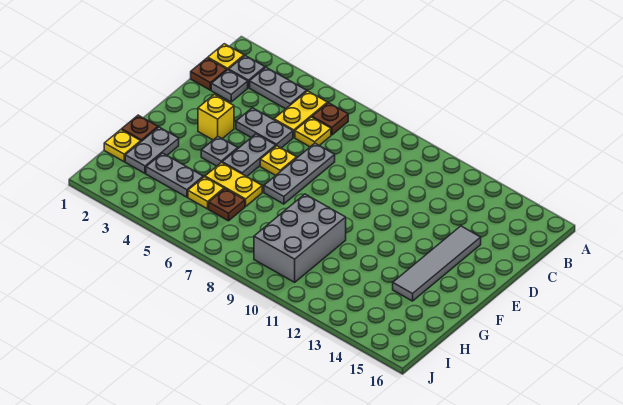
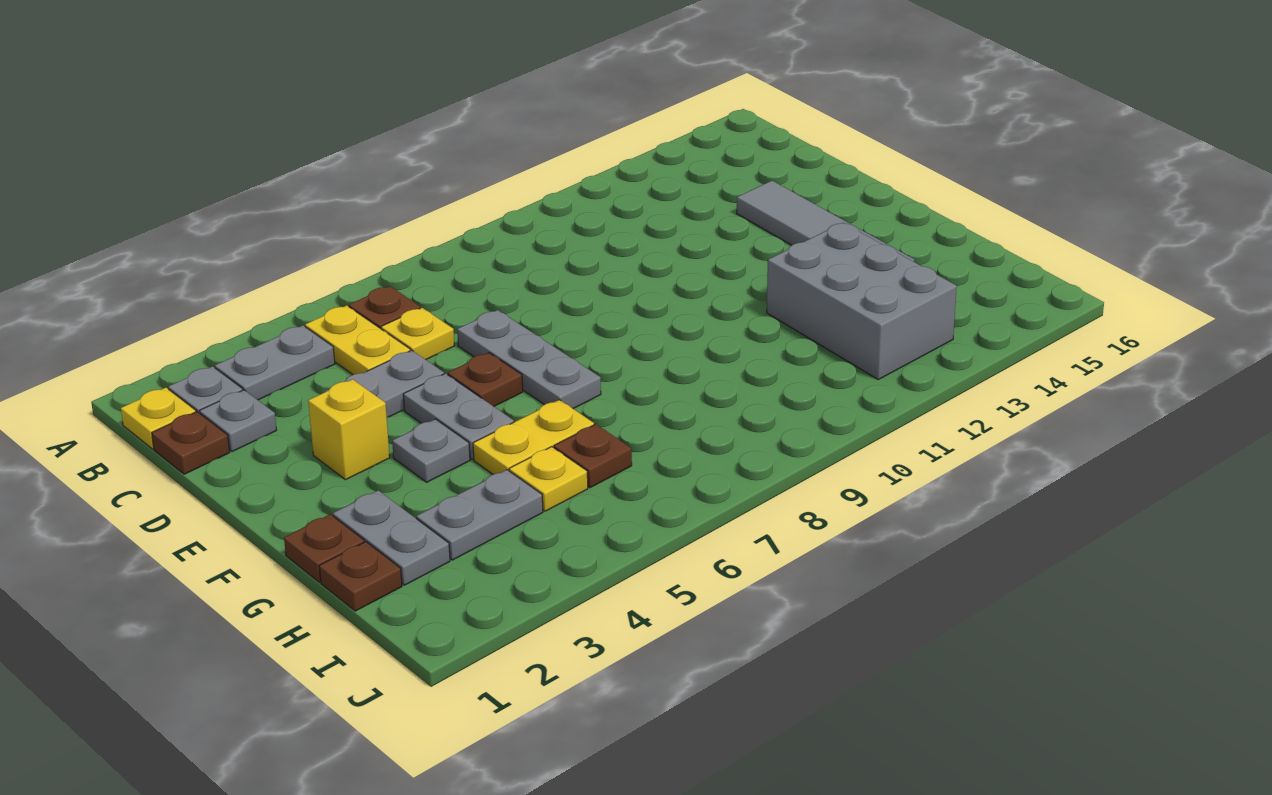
yellow plate E6 level 1 -> brown plate E6 level 1
grey brick G9:I10 level 1 -> grey brick G12:I13 level 1
yellow plate H1 level 1 -> brown plate H1 level 1

